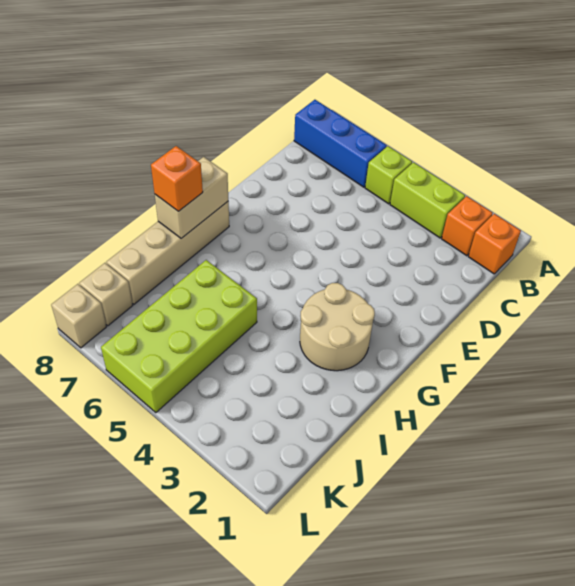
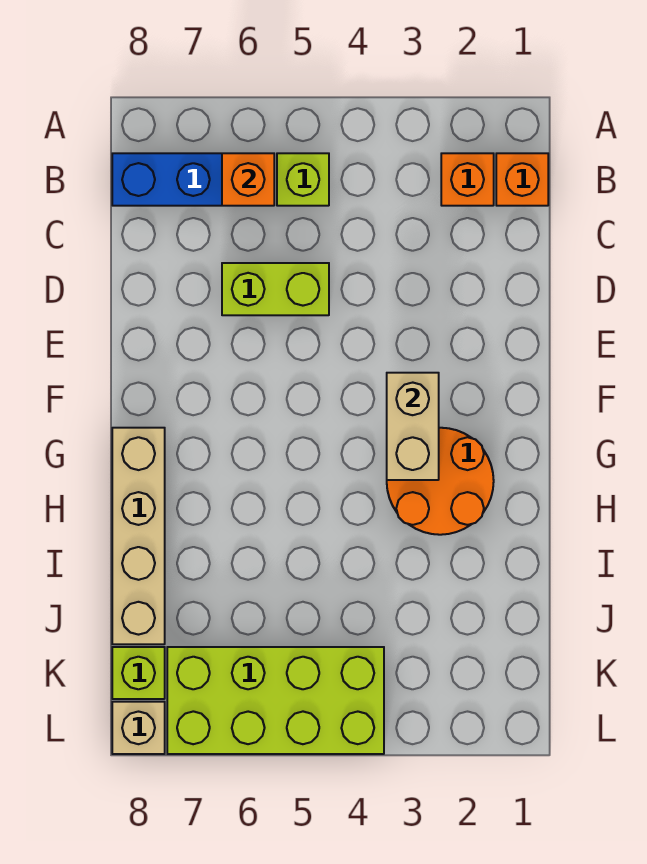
lime brick B3:B4 level 1 -> lime brick D5:D6 level 1
tan round brick G2:H3 level 1 -> orange round brick G2:H3 level 1
tan brick G8:H8 level 2 -> tan brick F3:G3 level 2
orange brick H8 level 3 -> orange brick B6 level 2
lime brick I5:L6 level 1 -> lime brick K4:L7 level 1
tan brick K8 level 1 -> lime brick K8 level 1

